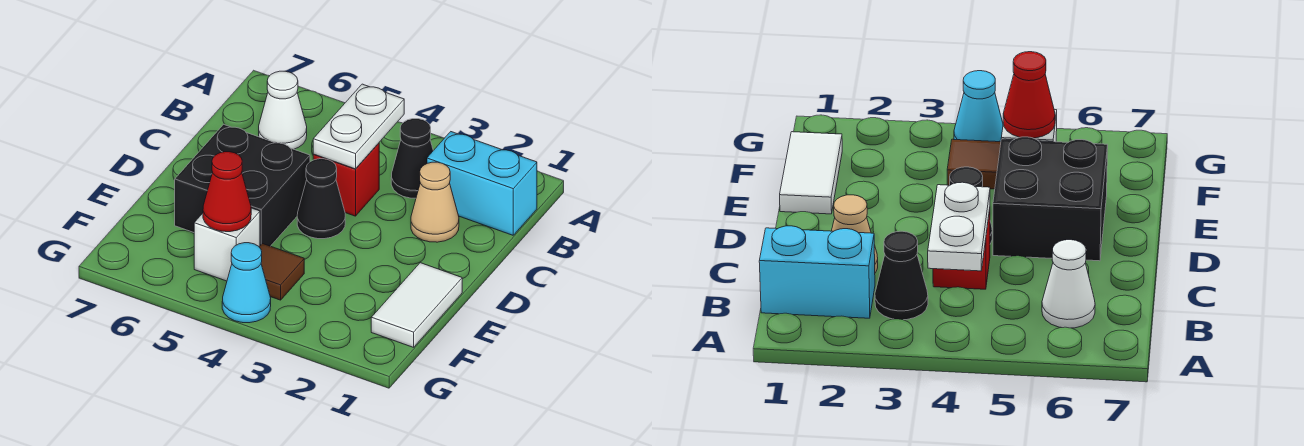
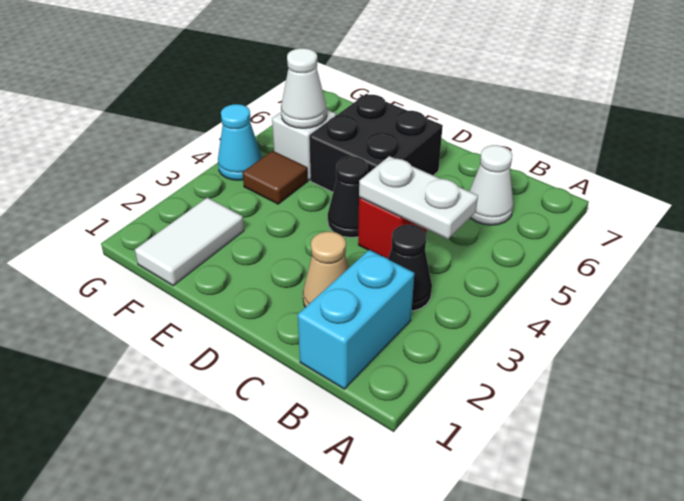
white tile E1:F1 level 1 -> white tile F1:F2 level 1
red cone F5 level 2 -> white cone F5 level 2

